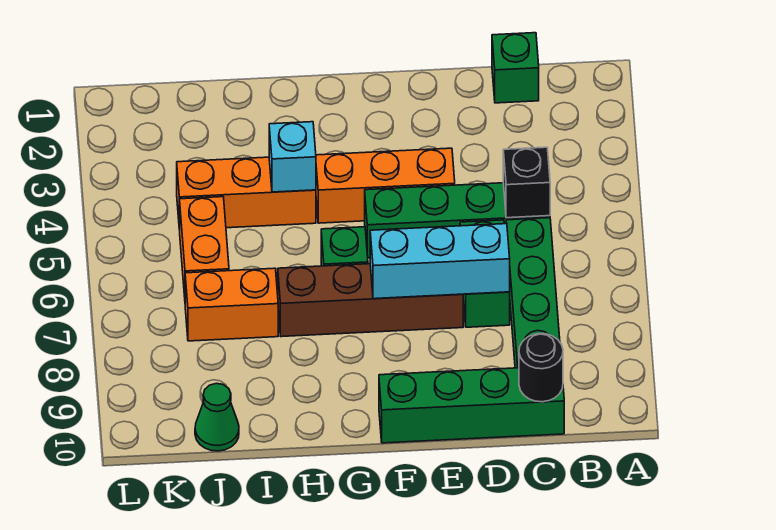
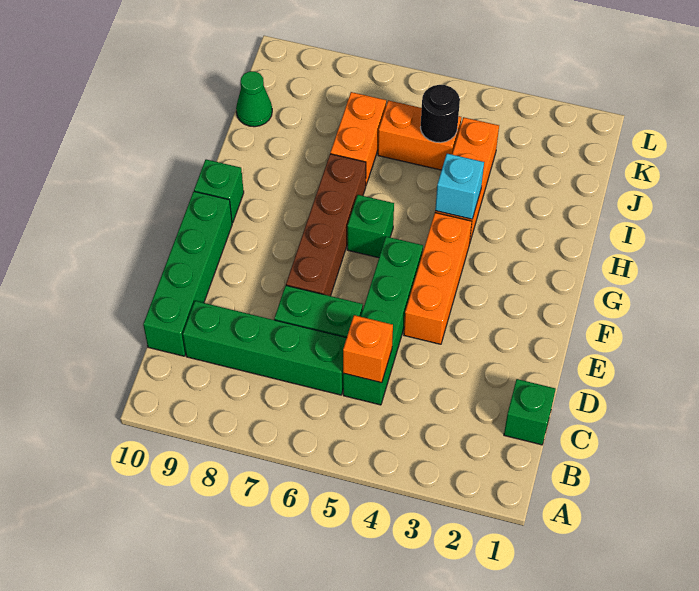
black brick C5 level 2 -> orange brick C5 level 2
black round brick C10 level 2 -> black round brick J5 level 2
cyan brick D7:F7 level 2 -> none
none -> green brick G10 level 1

